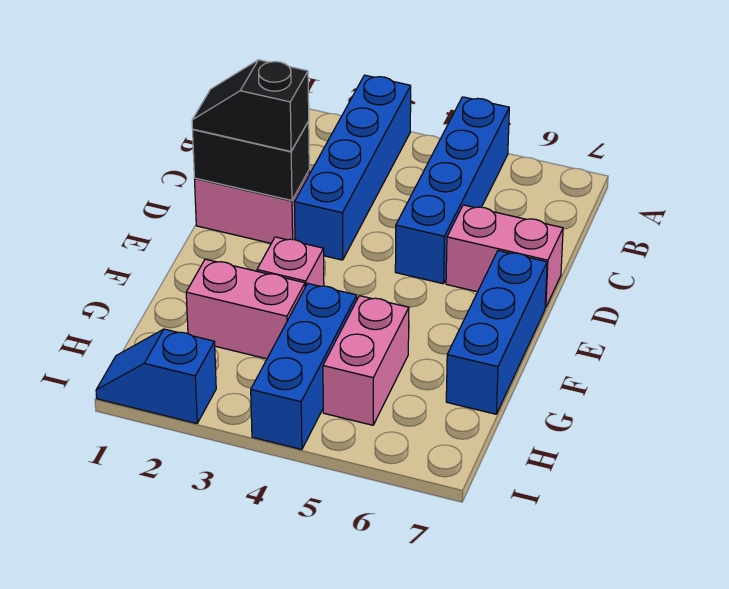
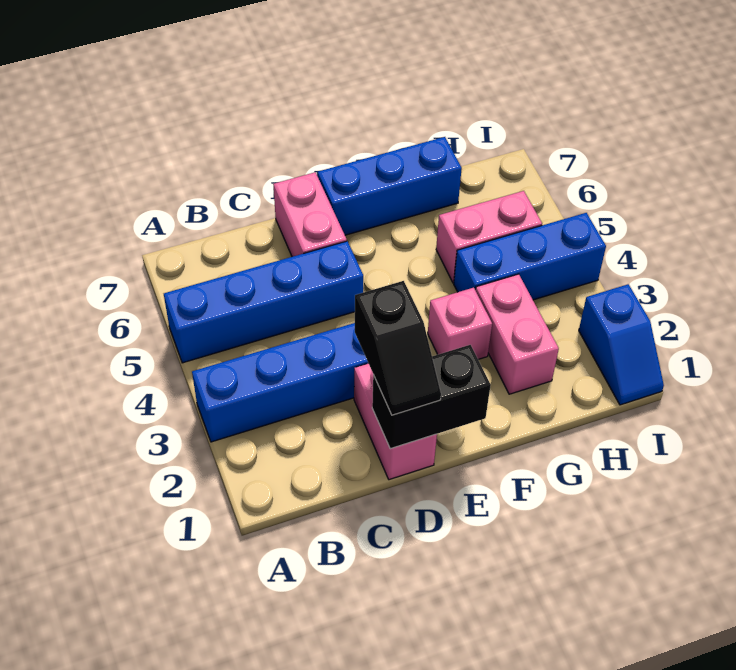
black brick D1:D2 level 2 -> black brick D1:E1 level 2

